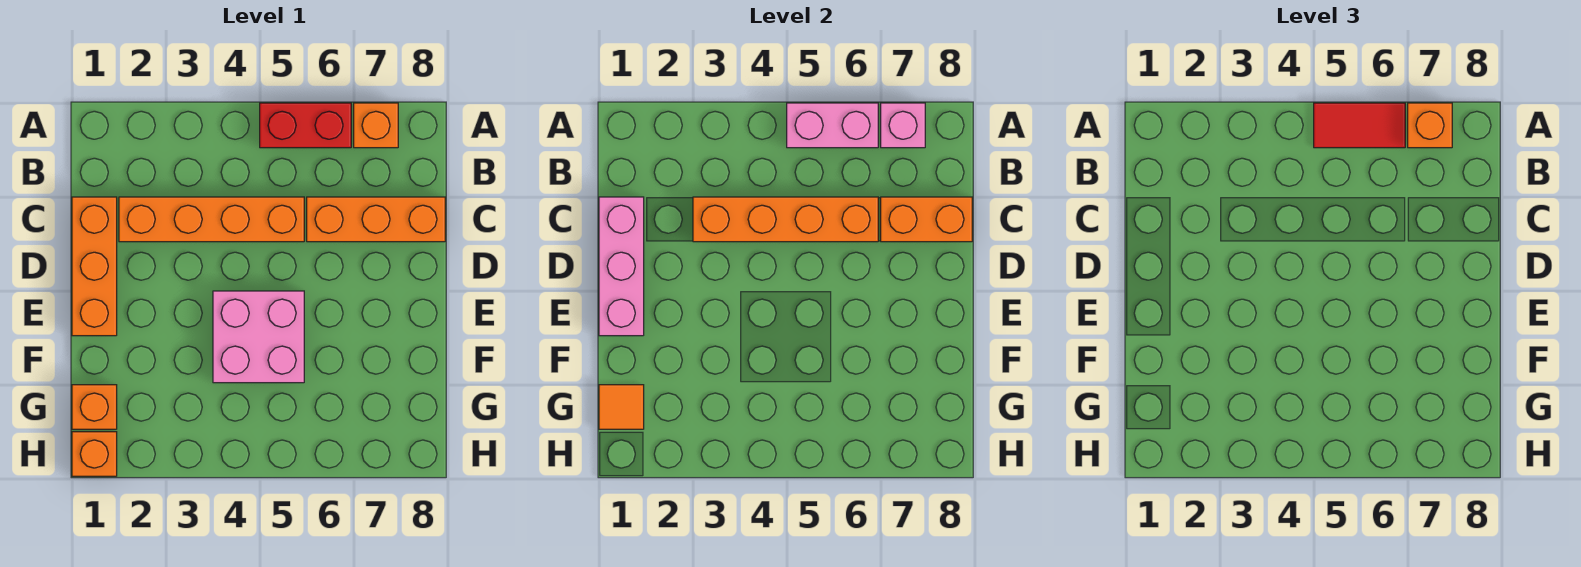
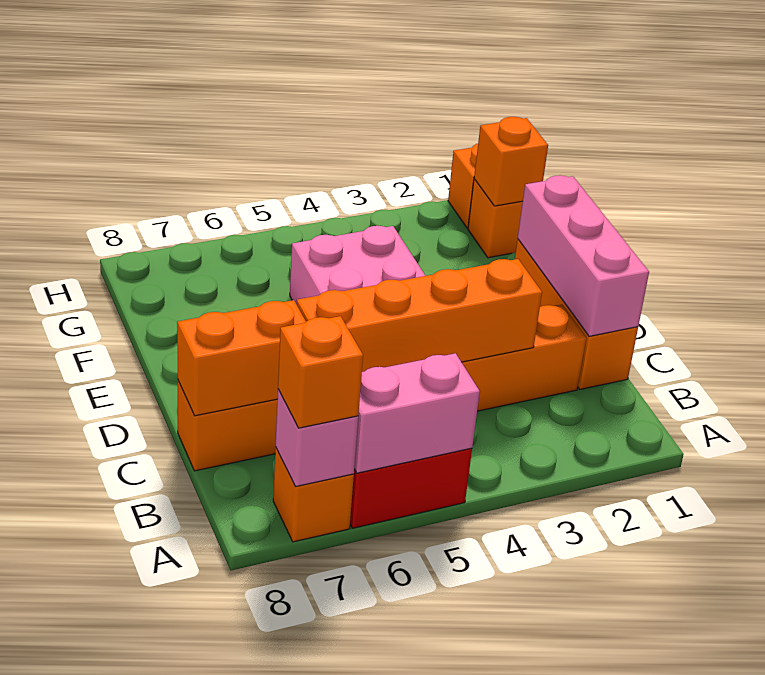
red tile A5:A6 level 3 -> none
orange tile G1 level 2 -> orange brick G1 level 2

